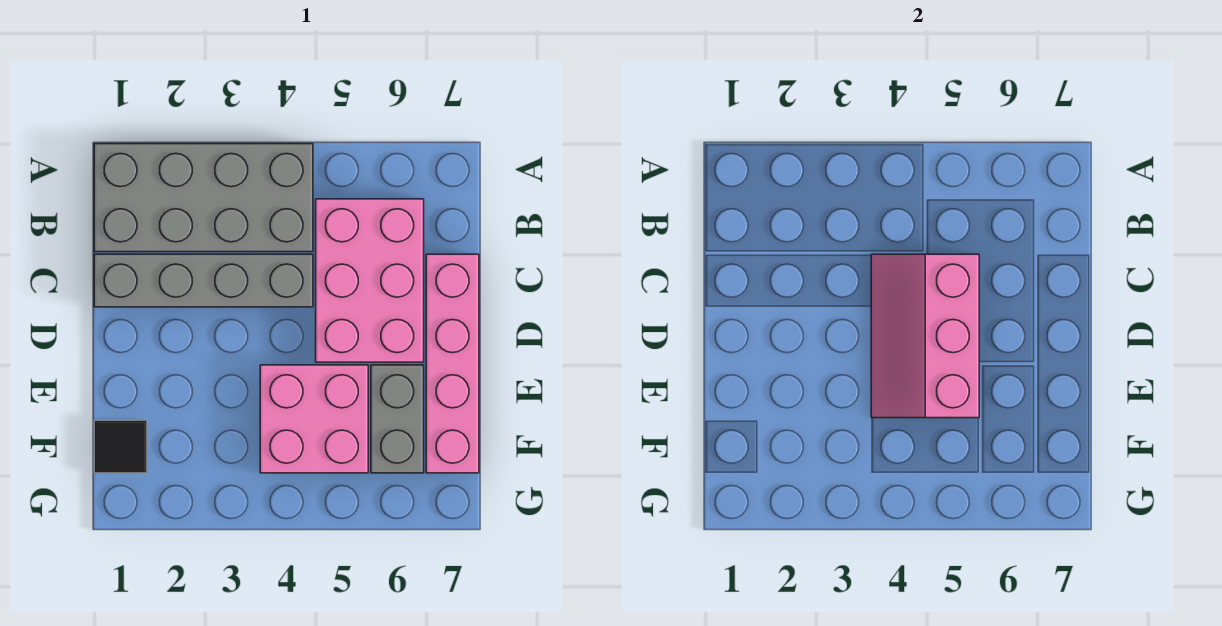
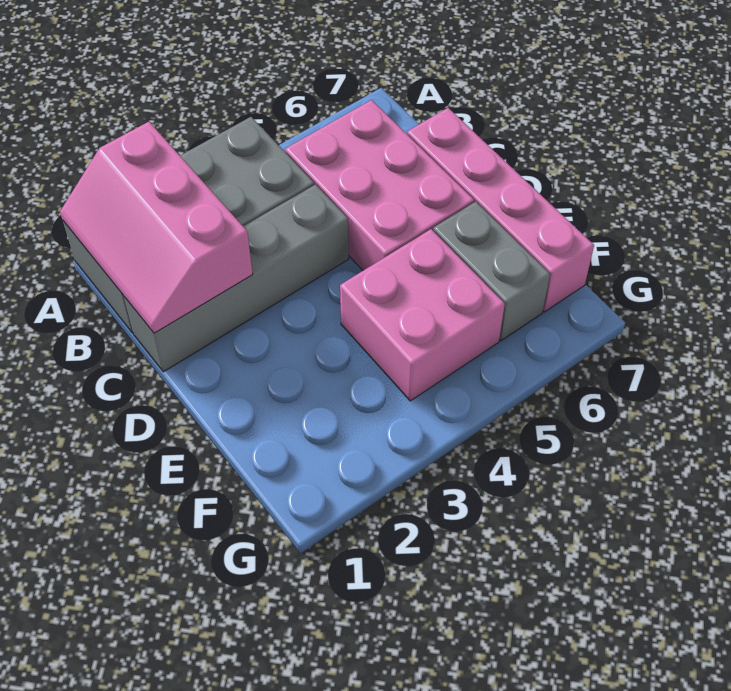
pink slope C4:E5 level 2 top 5 -> pink slope A1:C2 level 2 top 2
black tile F1 level 1 -> none

